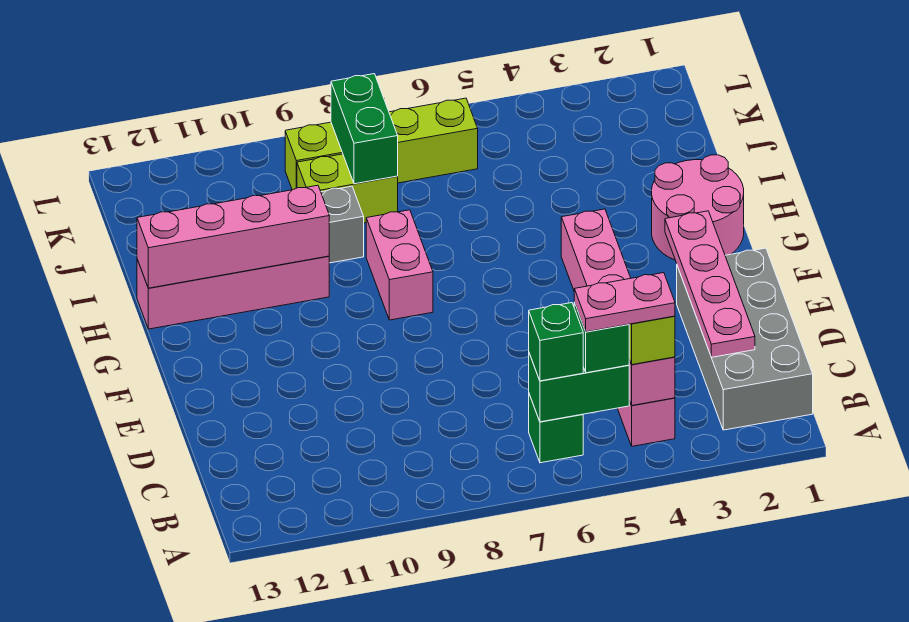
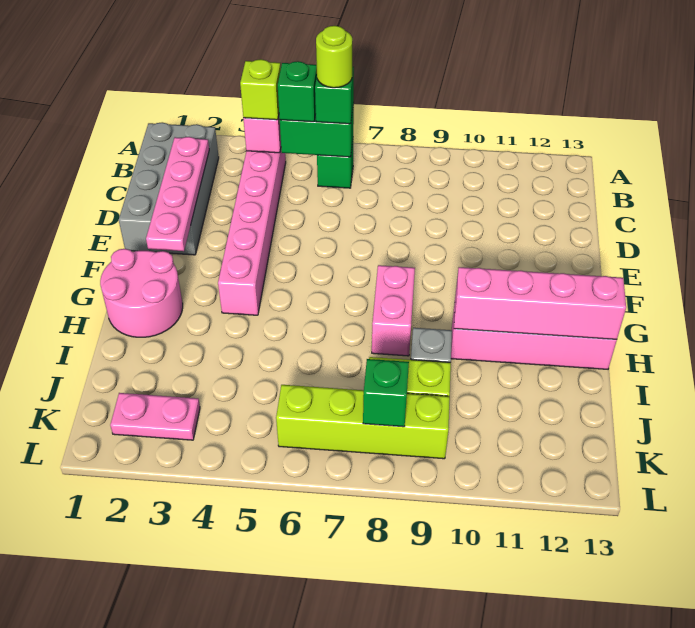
pink plate B4:B5 level 4 -> pink plate K2:K3 level 1
none -> lime round brick B6 level 4
green brick J8:K8 level 2 -> green brick K8 level 2

